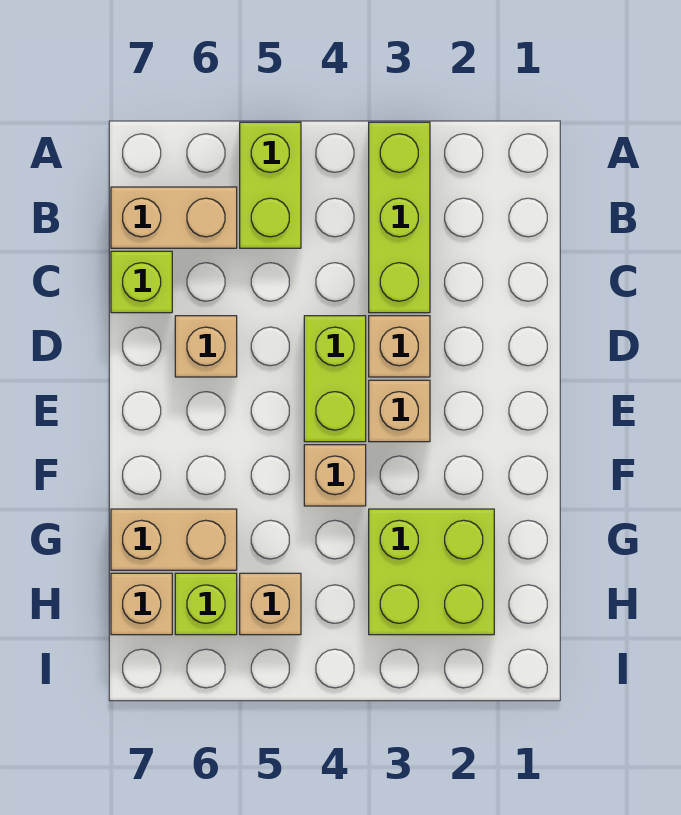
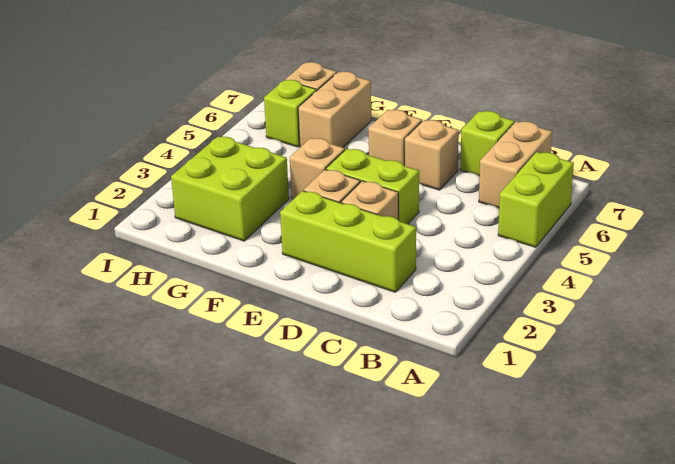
lime brick A3:C3 level 1 -> lime brick C2:E2 level 1
lime brick A5:B5 level 1 -> lime brick A5:A6 level 1
tan brick H5 level 1 -> tan brick E6 level 1

